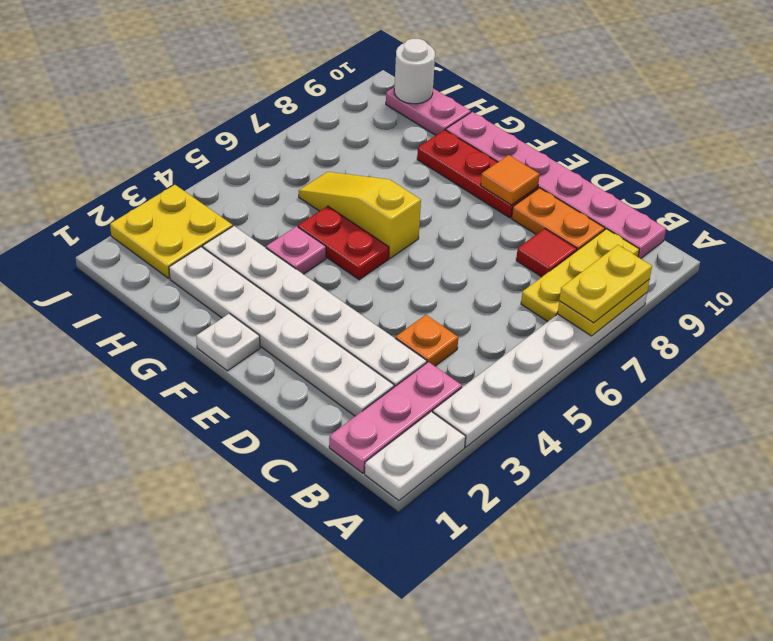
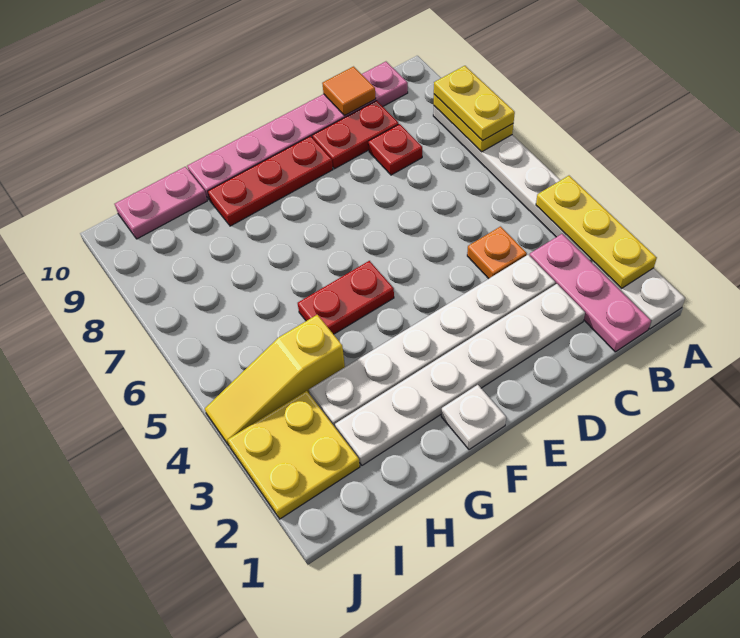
yellow plate B7:B9 level 1 -> yellow plate A2:A4 level 2
red tile C8 level 1 -> red plate C8 level 1
orange plate C9:D9 level 1 -> red plate C9:D9 level 1
orange tile E9 level 2 -> orange tile C10 level 2
yellow slope F6:H6 level 1 top F -> yellow slope H4:J4 level 1 top H
pink plate G4 level 1 -> none
white round brick I10 level 2 -> none

